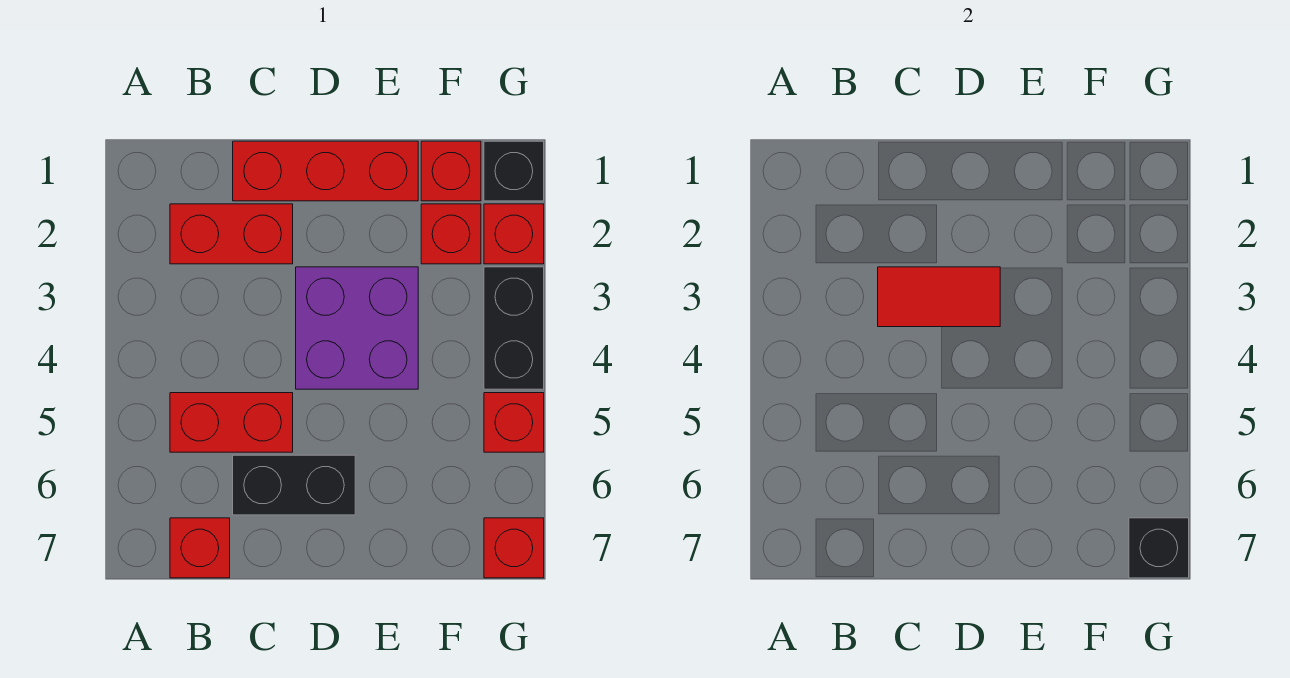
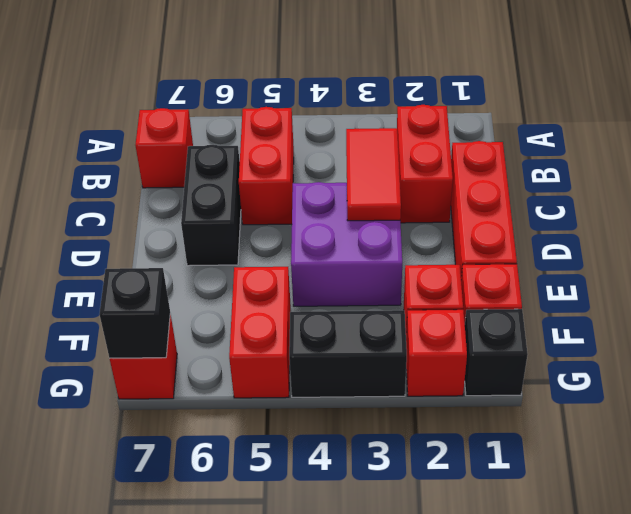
red brick G5 level 1 -> red brick F5:G5 level 1

